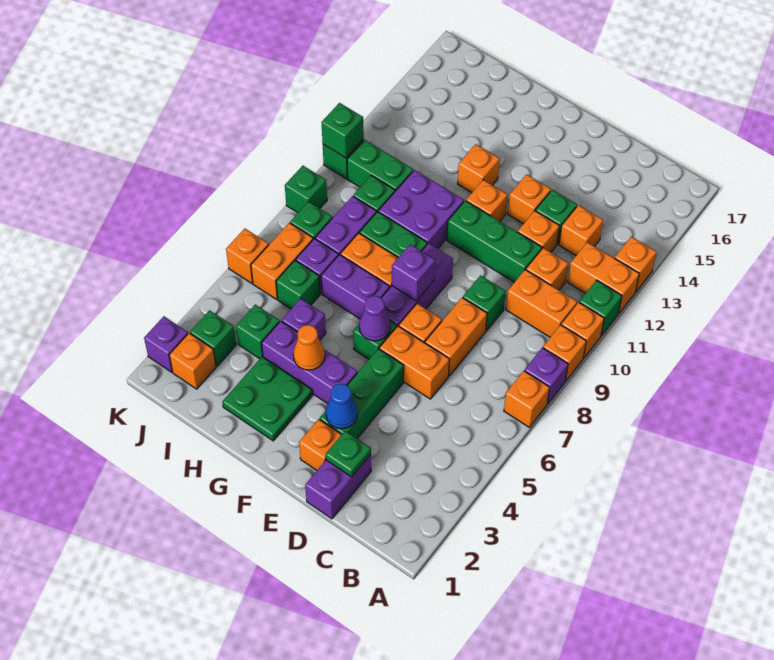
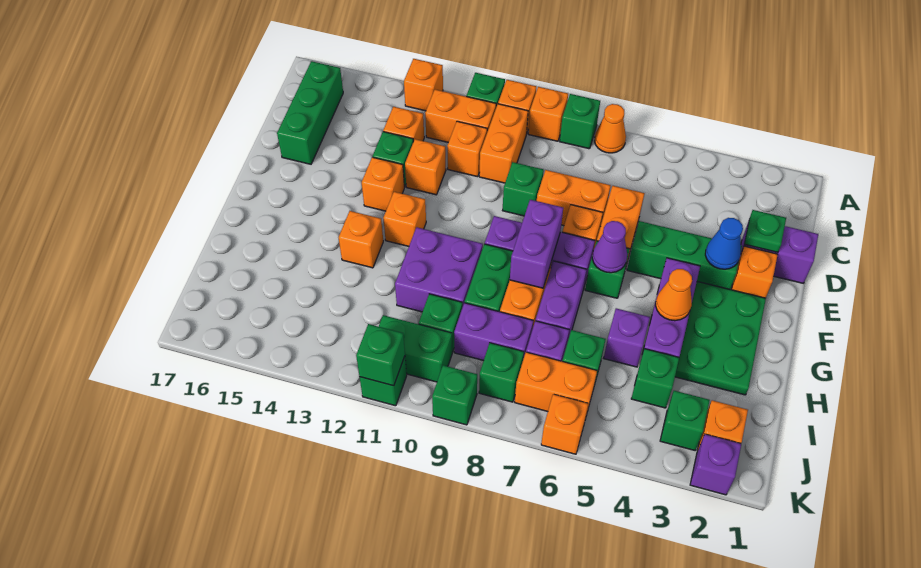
orange brick A7 level 1 -> orange cone A7 level 1
purple brick A8 level 1 -> green brick A8 level 1
orange brick A12:B12 level 1 -> orange brick B11:B12 level 1
green brick D11:F11 level 1 -> green brick B16:D16 level 1
purple brick F8 level 2 -> purple brick F8:G8 level 2
green plate G2:H3 level 1 -> green plate F2:H3 level 1
green brick I11:J11 level 1 -> green brick J10:J11 level 1

